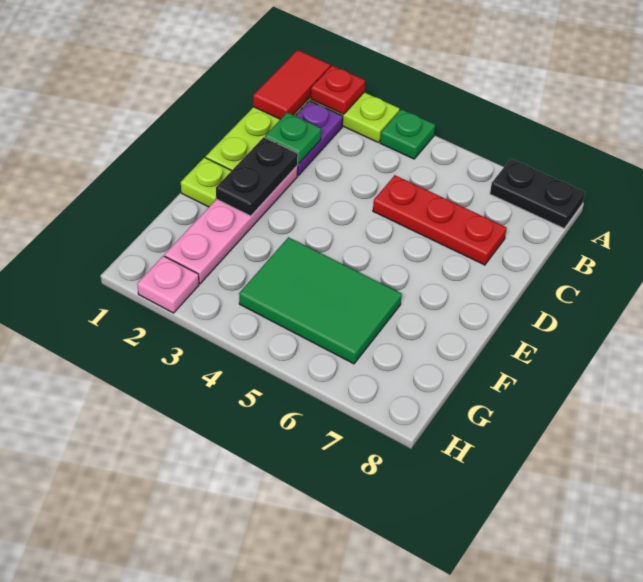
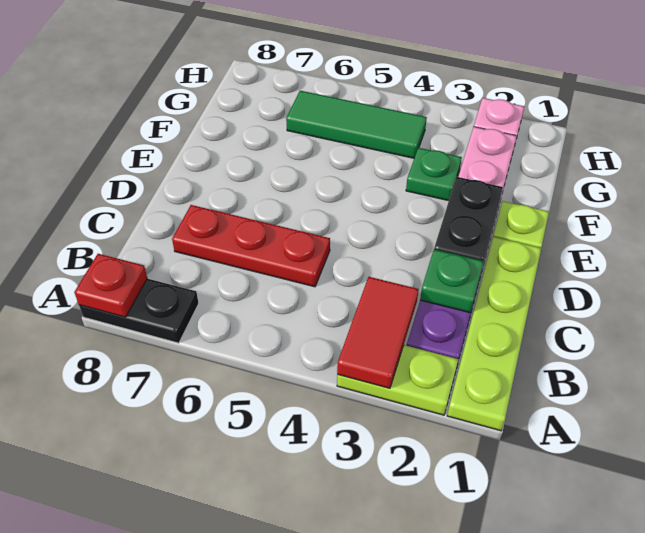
red tile A1:B1 level 2 -> red tile A3:B3 level 2
red plate A2 level 2 -> red plate A8 level 2
green plate A4 level 1 -> green plate F3 level 1
green tile F4:G6 level 1 -> green tile G4:G6 level 1

